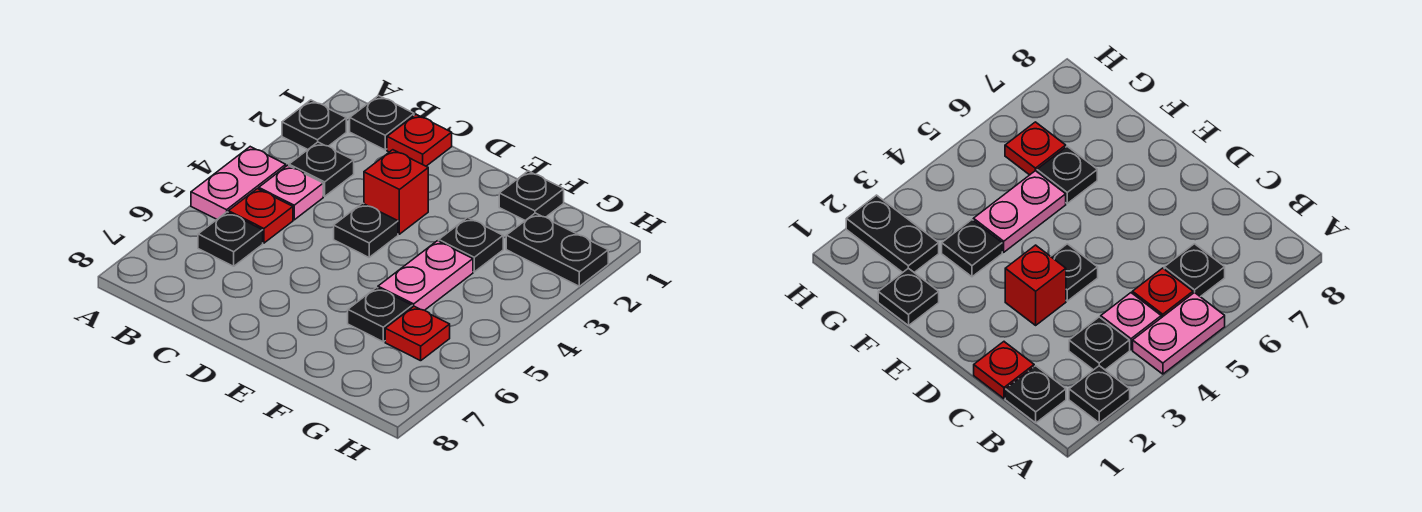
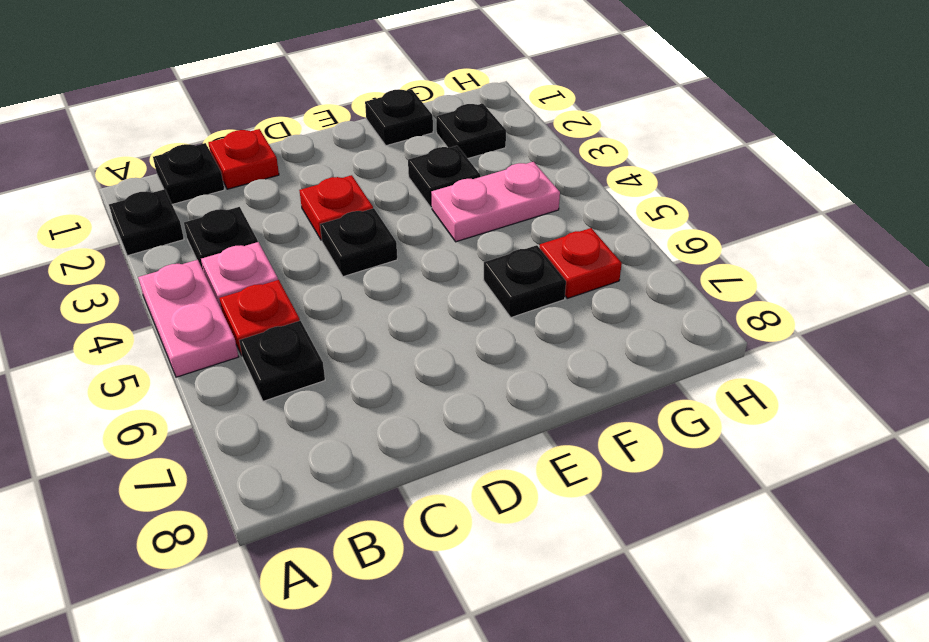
red brick D3 level 1 -> red plate D3 level 1
pink plate F4:F5 level 1 -> pink plate F4:G4 level 1
black plate G2:H2 level 1 -> black plate G2 level 1

